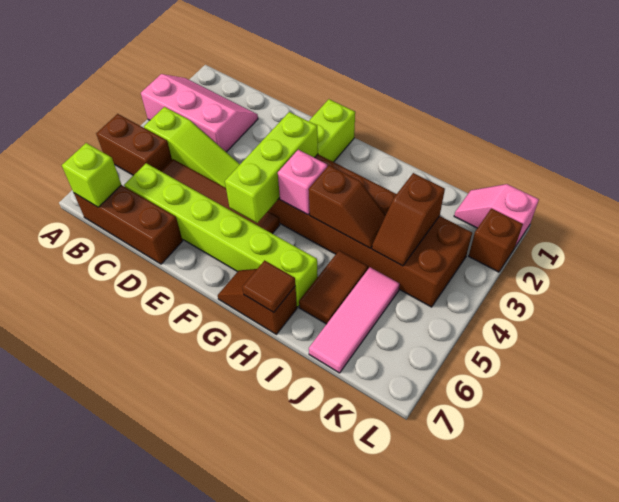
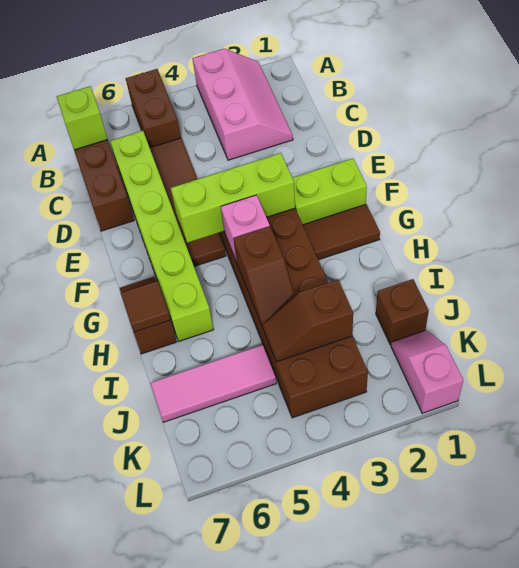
lime slope B4:D4 level 1 top B -> none
brown tile I5:I6 level 1 -> brown tile G1:G2 level 1
brown brick L2 level 1 -> brown brick J1 level 1

